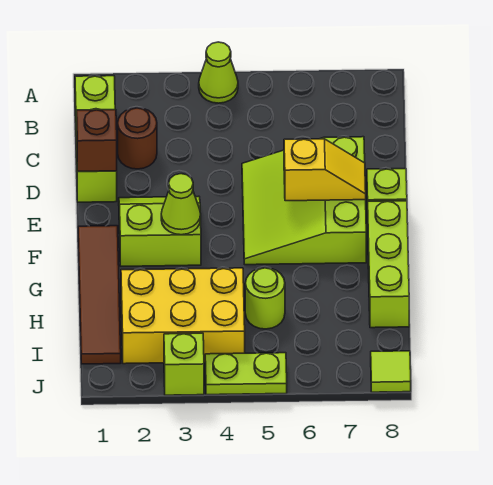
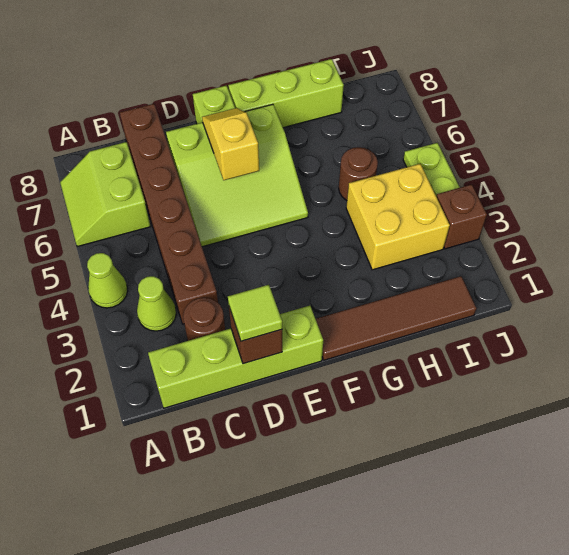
lime brick B1:D1 level 1 -> lime brick B1:E1 level 1
none -> brown brick C3:C8 level 1
lime slope E2:F3 level 1 top F -> lime slope A6:B7 level 1 top B
lime cone F3 level 2 -> lime cone B3 level 1
yellow brick H2:I4 level 1 -> yellow brick H3:I4 level 1
lime round brick H5 level 1 -> brown round brick H5 level 1
lime brick J3 level 1 -> brown brick J3 level 1
lime tile J8 level 1 -> lime tile D1 level 3

